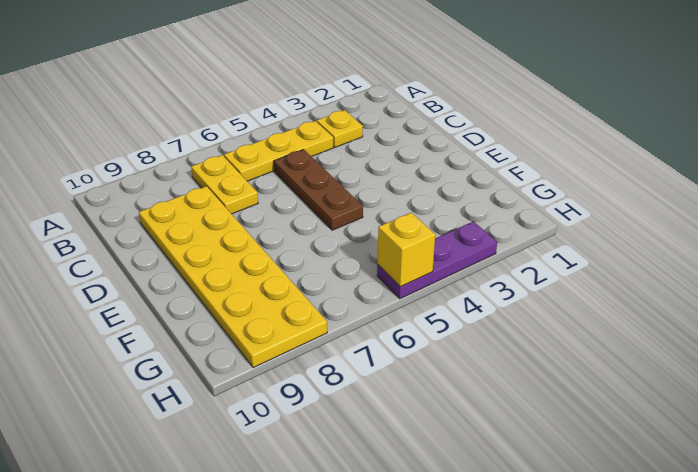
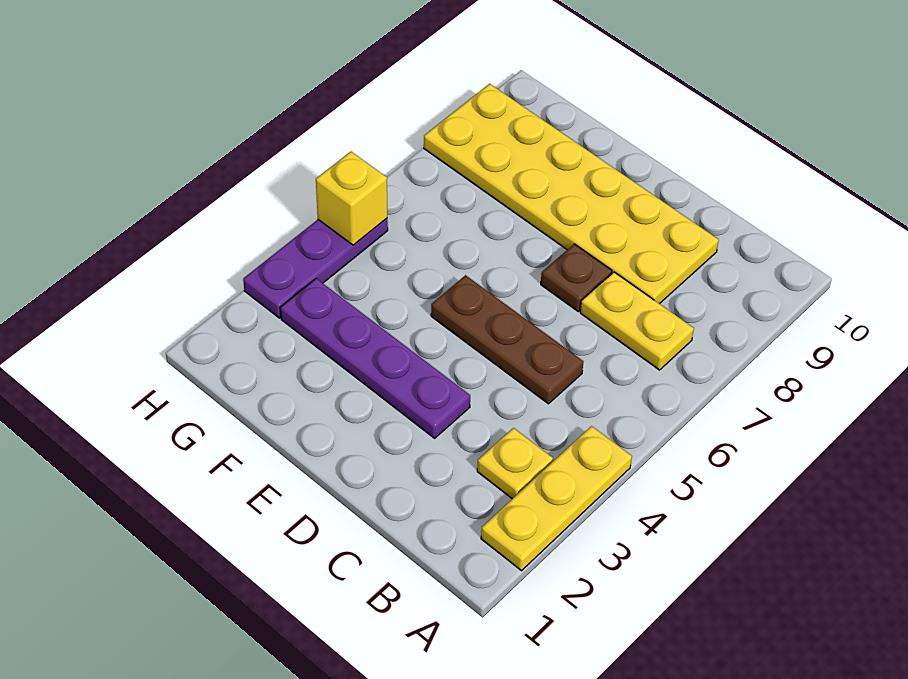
yellow plate B4:B6 level 1 -> yellow plate A2:A4 level 1
none -> purple plate D3:G3 level 1
none -> brown plate D7 level 1

